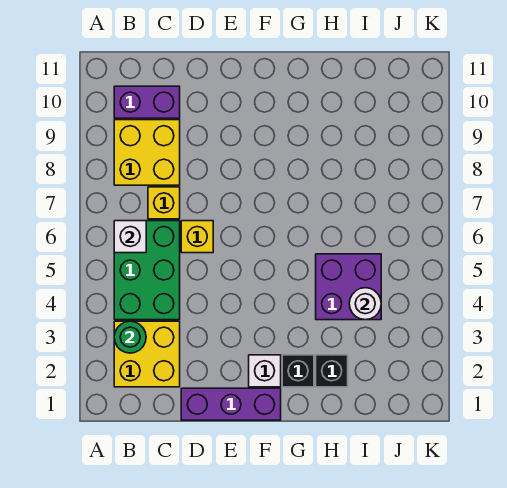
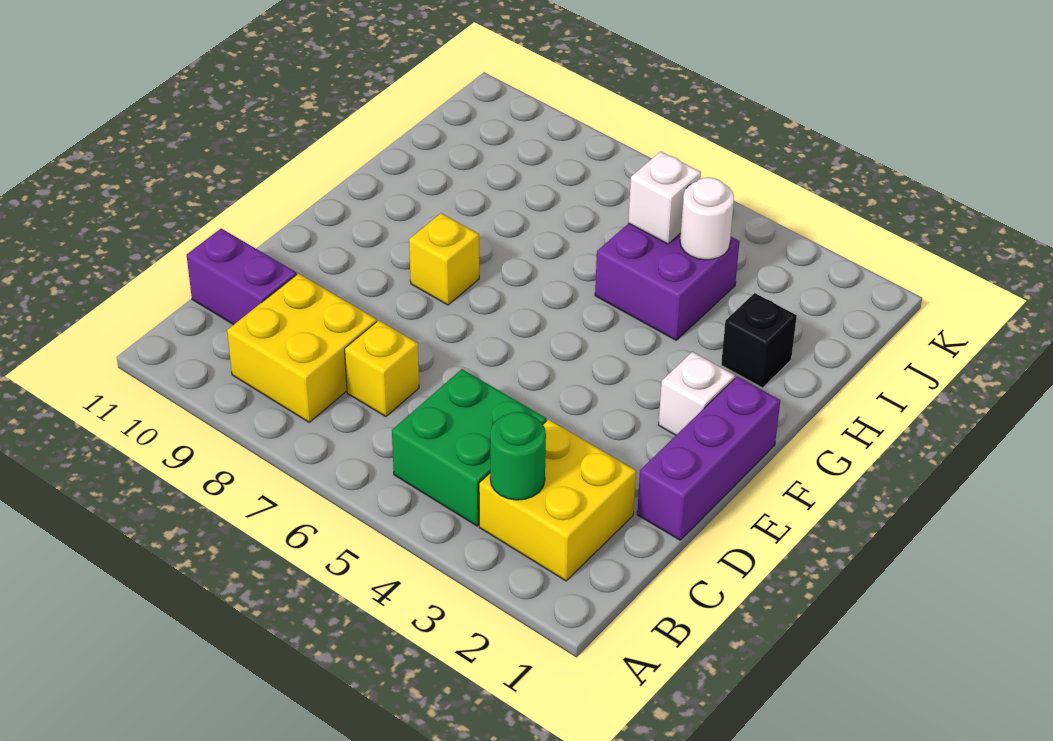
green brick B4:C6 level 1 -> green brick B4:C5 level 1
white brick B6 level 2 -> white brick I5 level 2
purple brick B10:C10 level 1 -> purple brick C10:C11 level 1
yellow brick D6 level 1 -> yellow brick F8 level 1
black brick G2 level 1 -> none

